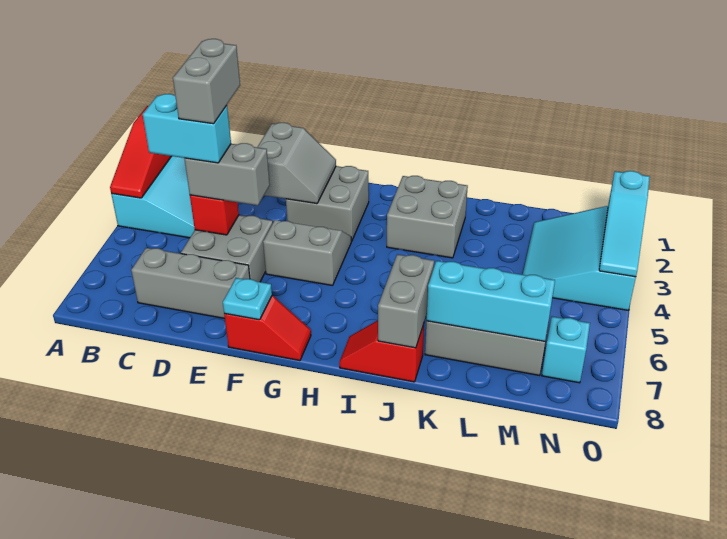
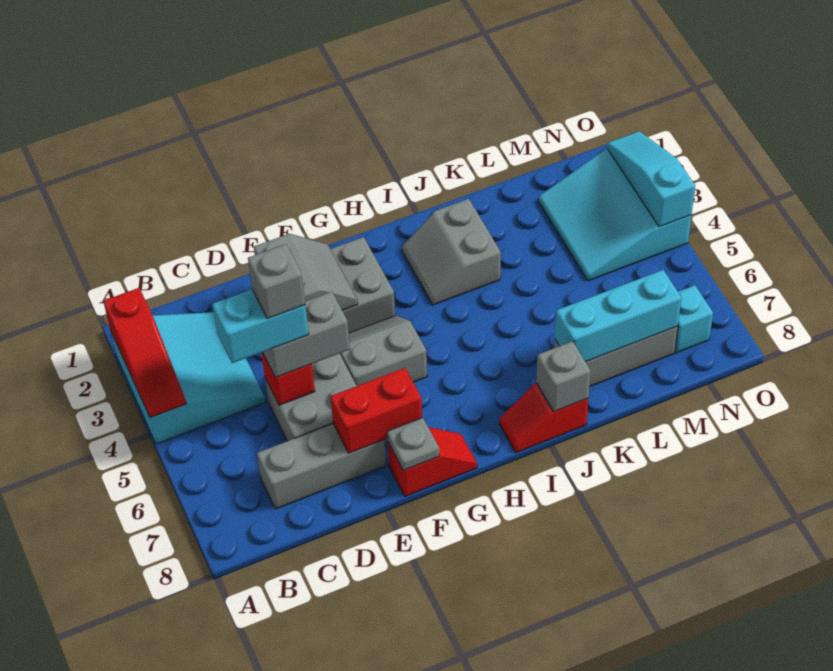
grey brick D4:D5 level 5 -> grey brick D5 level 5
none -> red brick E7:F7 level 2
cyan plate F8 level 2 -> grey plate F8 level 2
grey brick I2:J3 level 1 -> grey slope I2:J3 level 1 top J
grey brick J7:J8 level 2 -> grey brick J8 level 2
cyan slope O2:O4 level 2 top 2 -> cyan slope O2:O4 level 2 top 4

